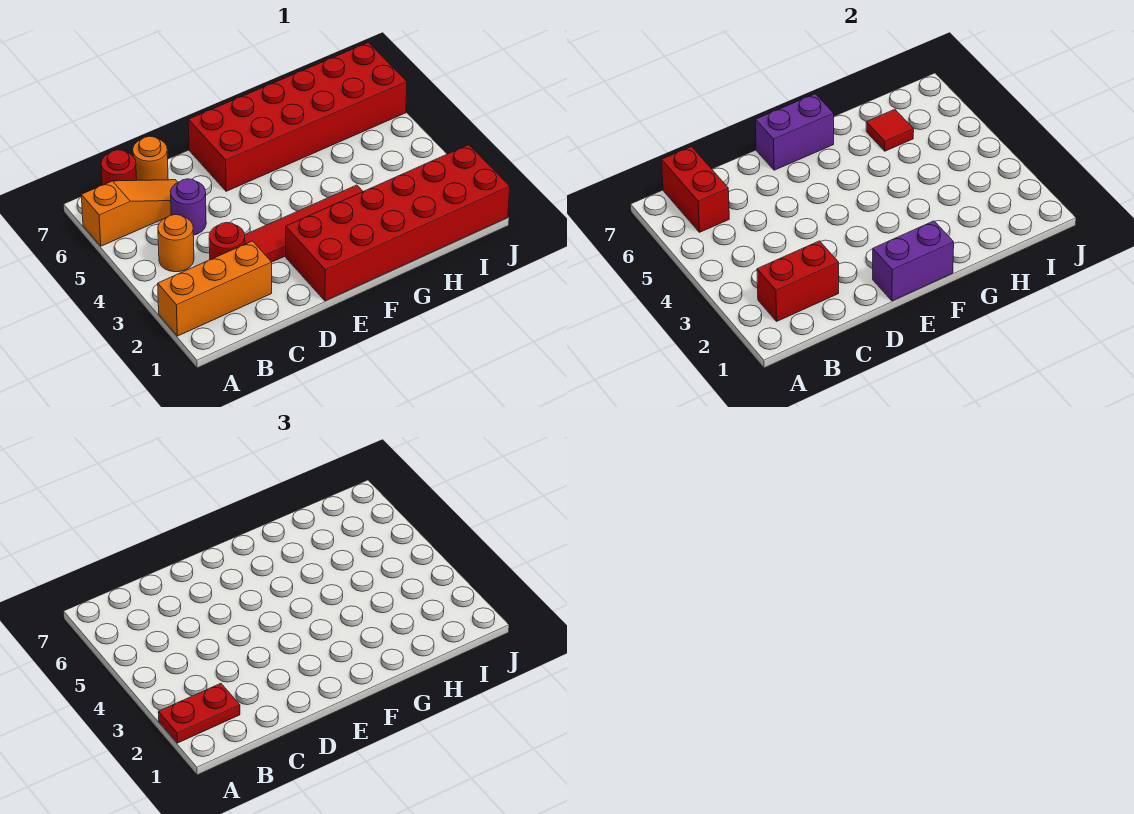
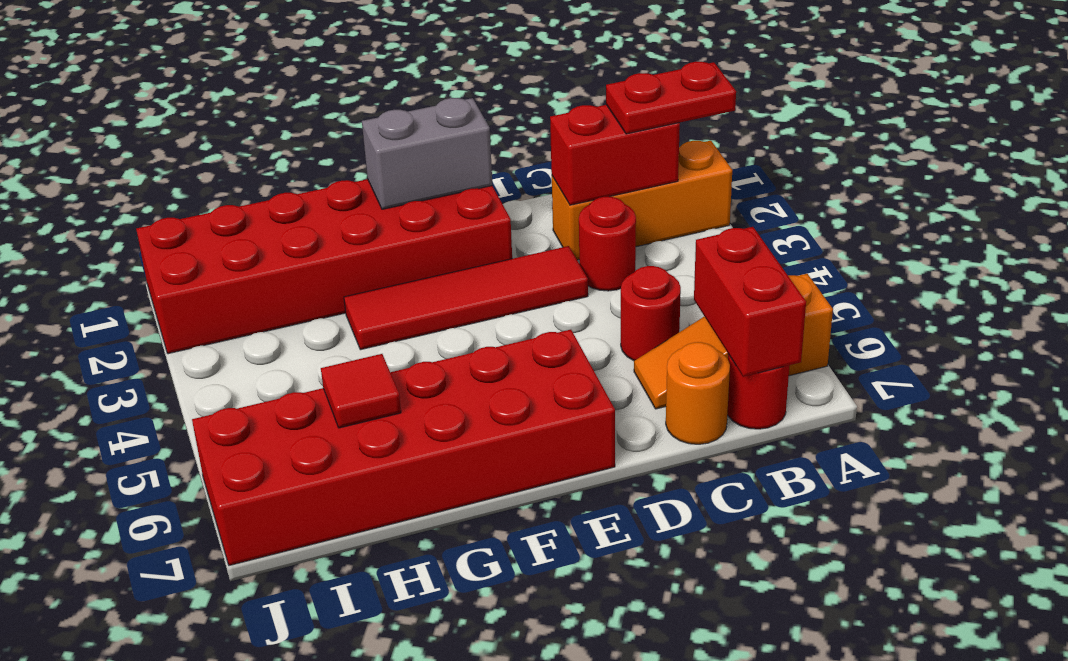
orange round brick B4 level 1 -> none
purple round brick C5 level 1 -> red round brick C5 level 1
purple brick E1:F1 level 2 -> grey brick E1:F1 level 2
purple brick E7:F7 level 2 -> none

